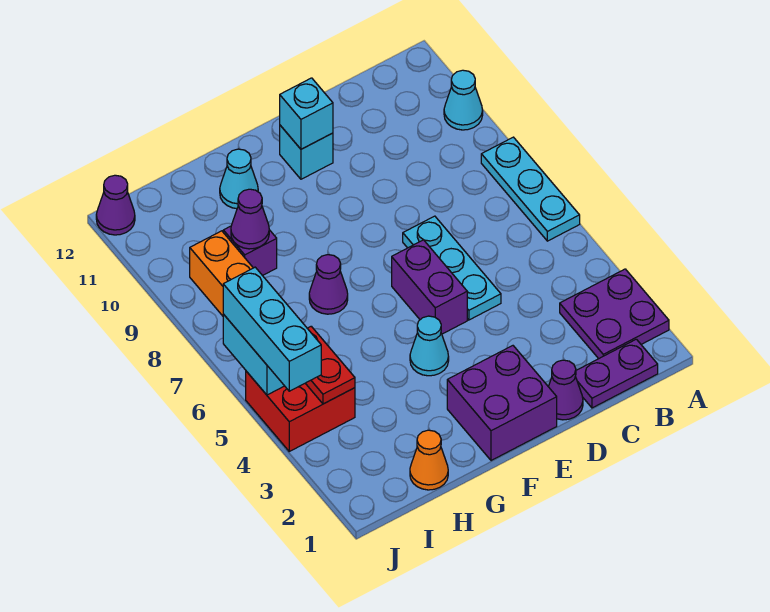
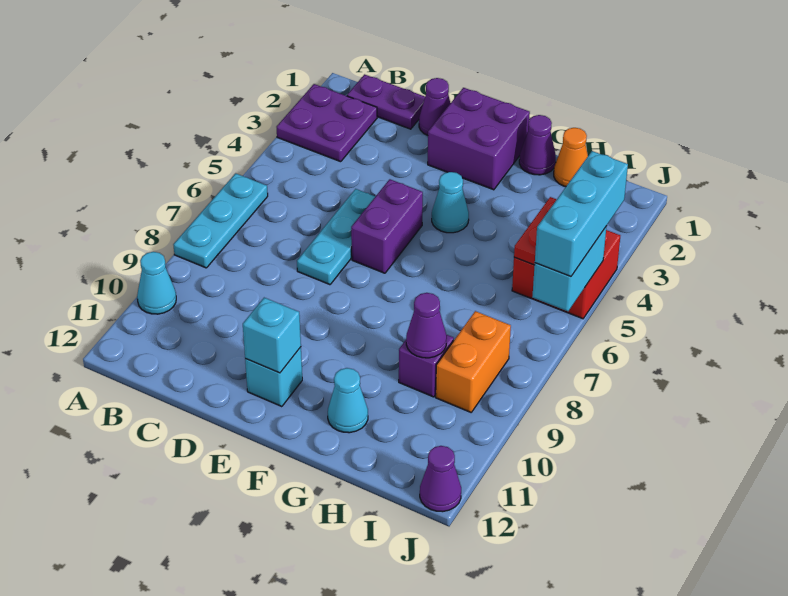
purple cone G7 level 1 -> purple cone G1 level 1

